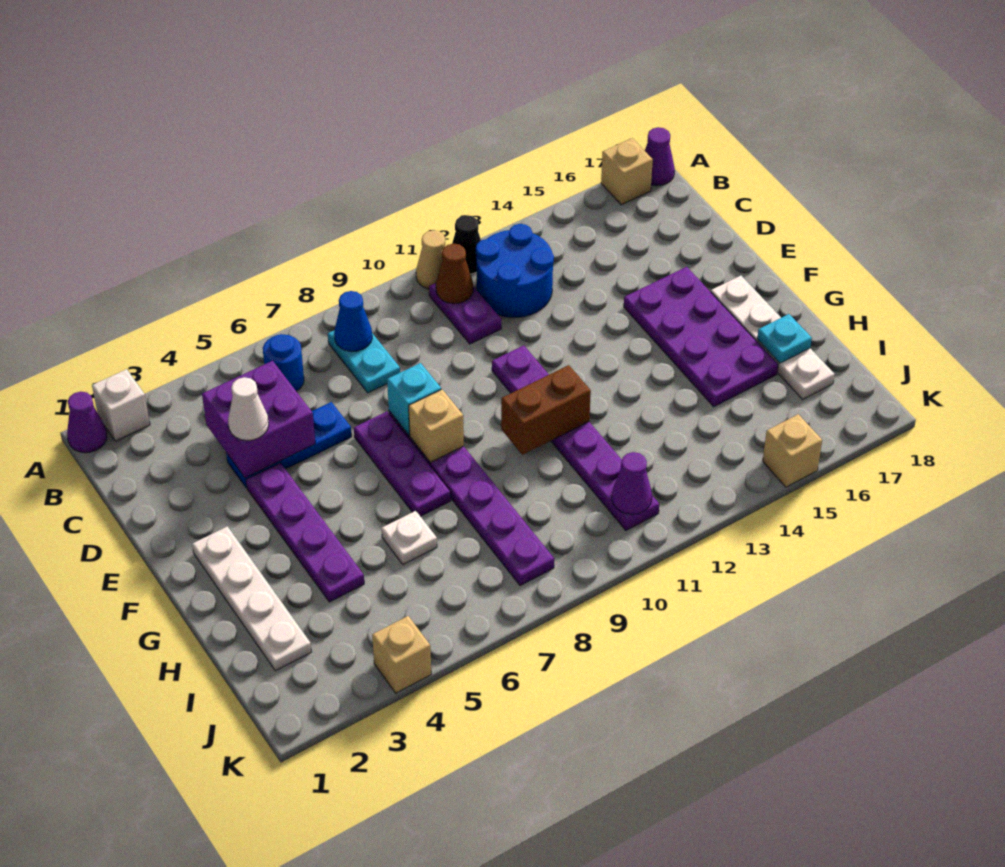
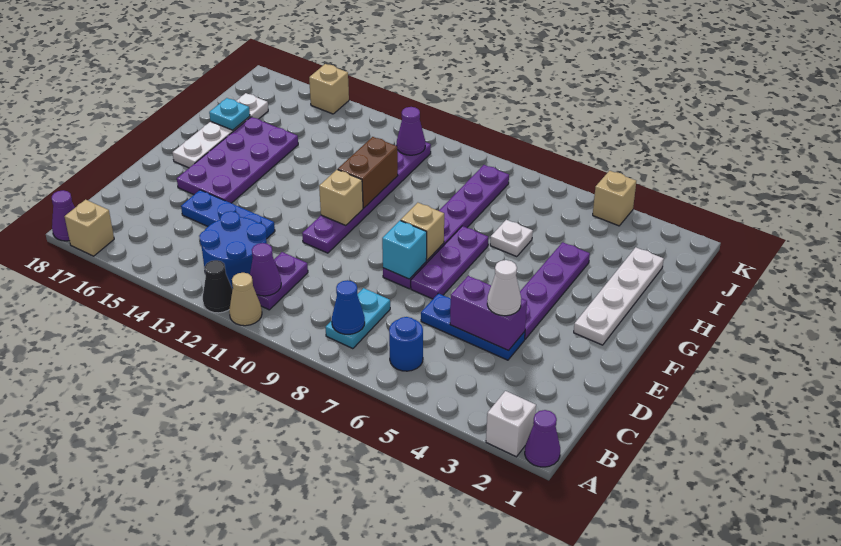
brown cone B11 level 2 -> purple cone B11 level 2
purple brick C4:D5 level 2 -> purple brick D4:D5 level 2
none -> blue plate D13:D15 level 1
none -> tan brick F11 level 2
brown brick G10:G11 level 2 -> brown brick G11:H11 level 2

